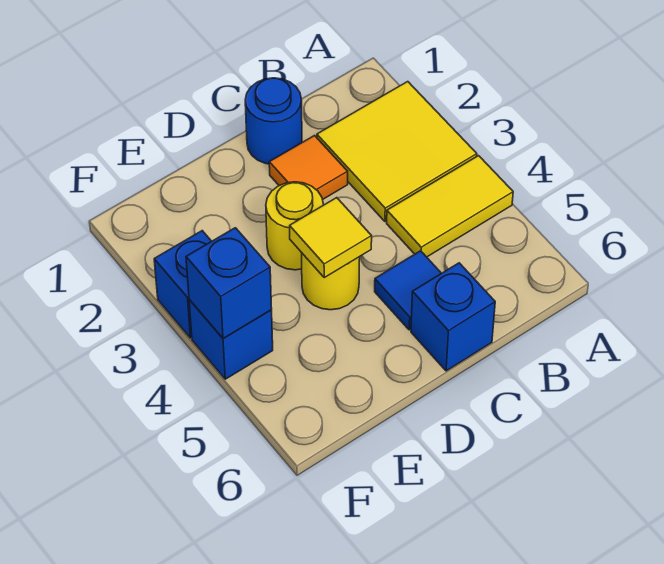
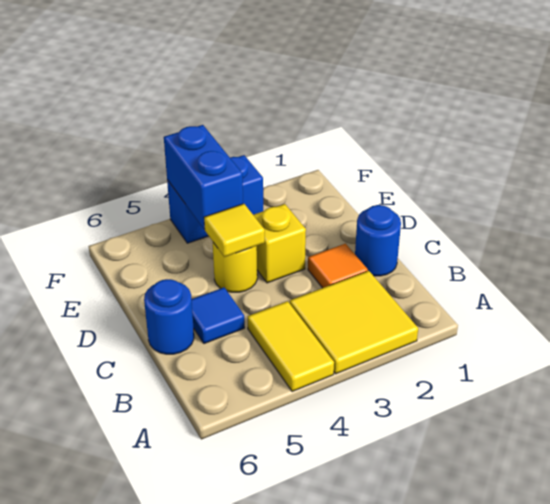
blue brick C6 level 1 -> blue round brick C6 level 1
yellow round brick D3 level 1 -> yellow brick D3 level 1
blue brick F4 level 2 -> blue brick E4:F4 level 2

